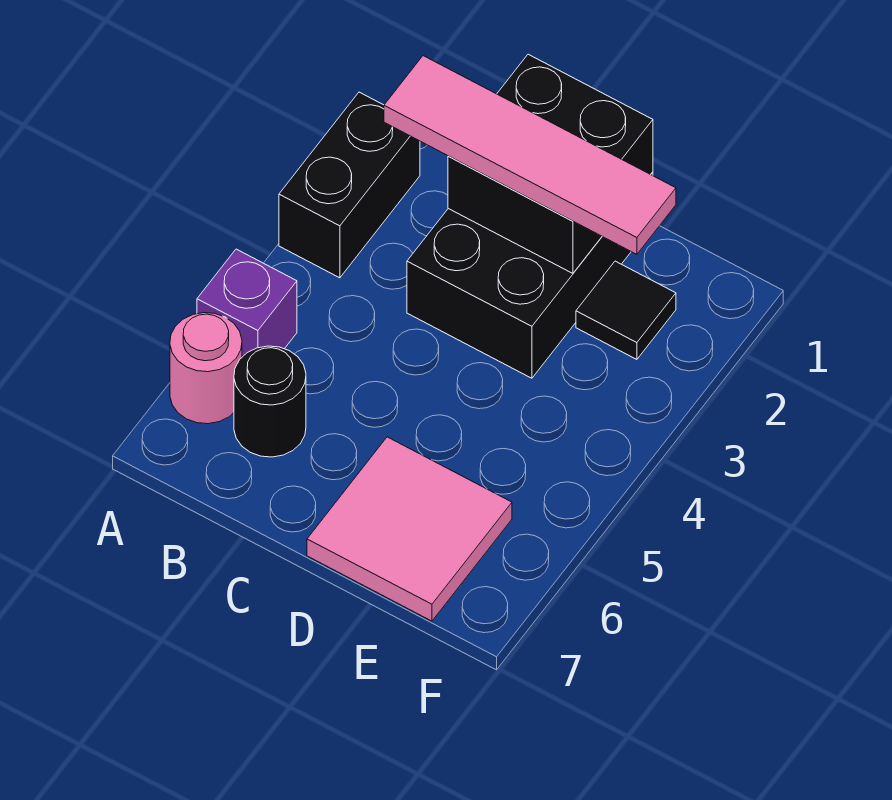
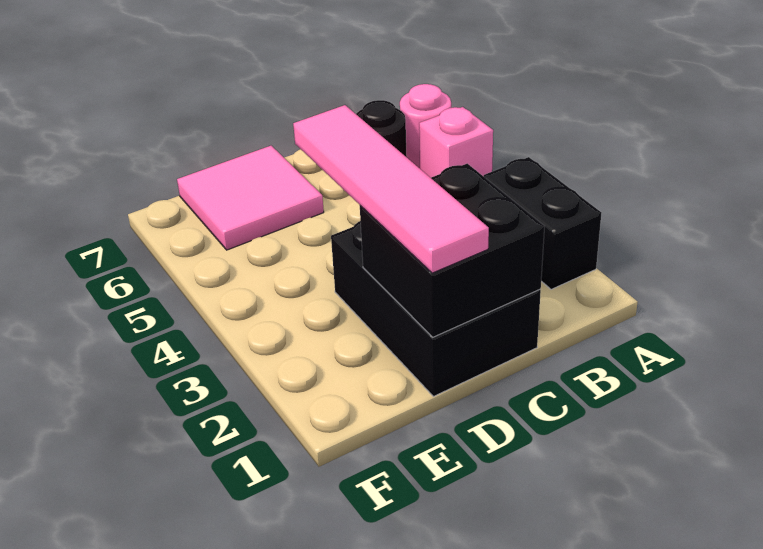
purple brick A5 level 1 -> pink brick A5 level 1
pink tile B2:E2 level 3 -> pink tile D1:D4 level 3
black tile E2 level 1 -> none

